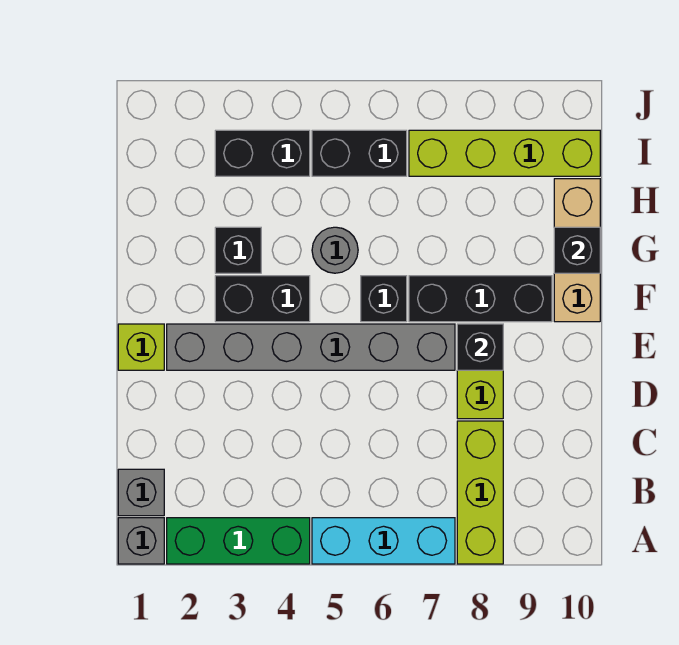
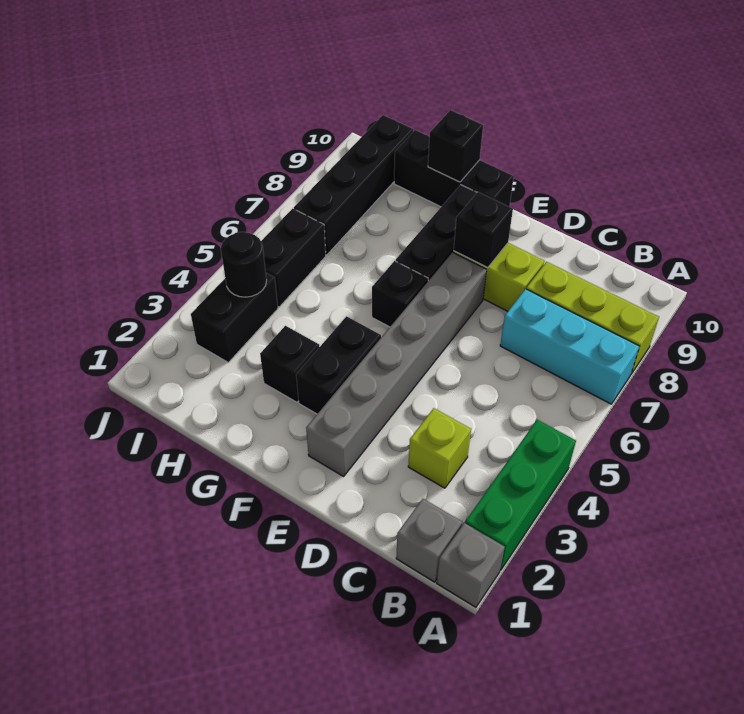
cyan brick A5:A7 level 1 -> cyan brick A7:C7 level 1
lime brick E1 level 1 -> lime brick C3 level 1
tan brick F10:H10 level 1 -> black brick F10:H10 level 1
grey round brick G5 level 1 -> none
none -> black round brick I4 level 2
lime brick I7:I10 level 1 -> black brick I7:I10 level 1

